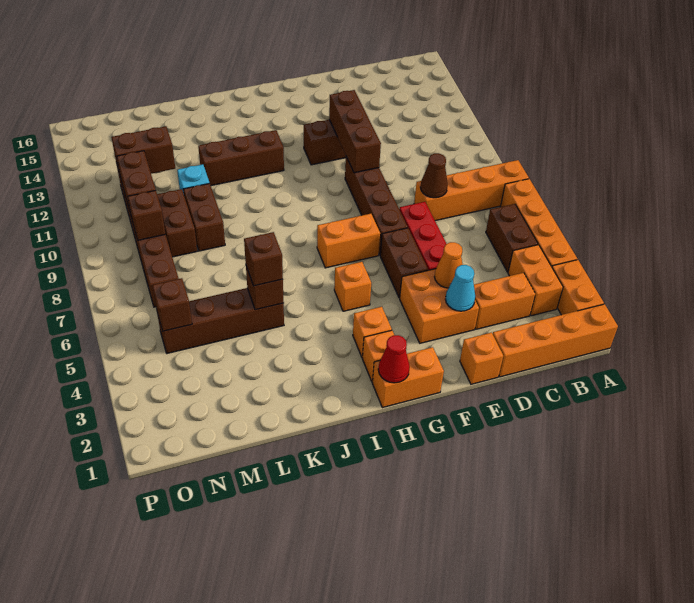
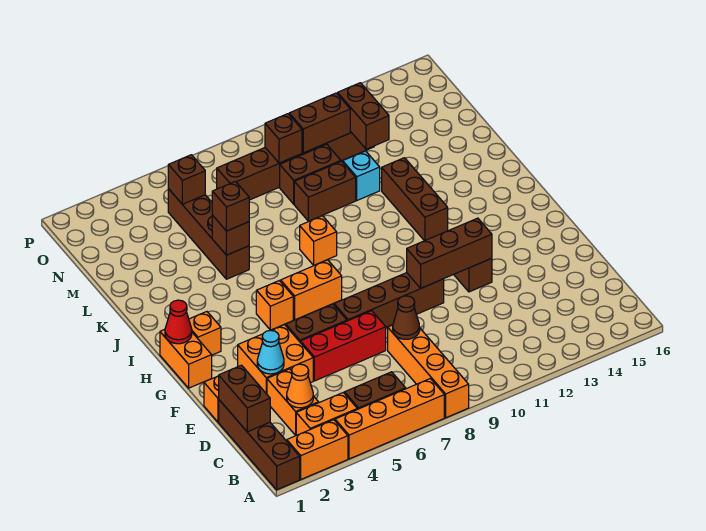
orange brick A1:D1 level 1 -> brown brick A1:D1 level 1
none -> brown brick C1:D1 level 2
orange cone E4 level 2 -> orange cone C3 level 2
orange brick G7:H7 level 1 -> orange brick H6:H7 level 1
orange brick H3 level 1 -> orange brick J8 level 1

